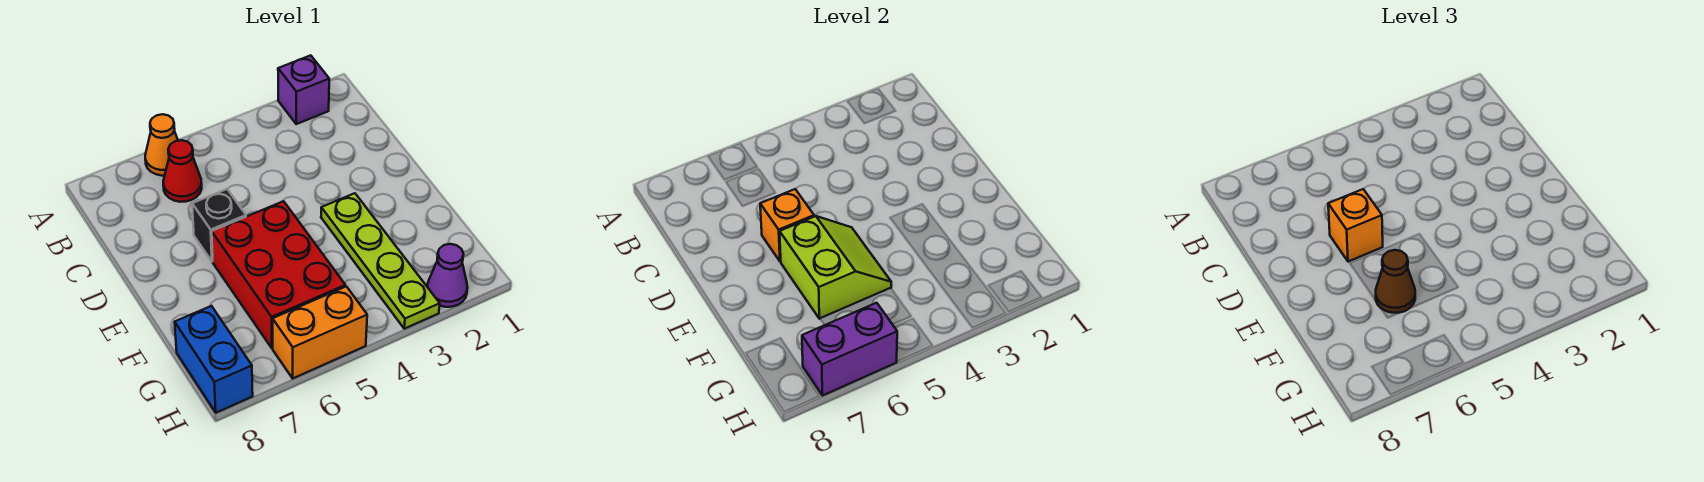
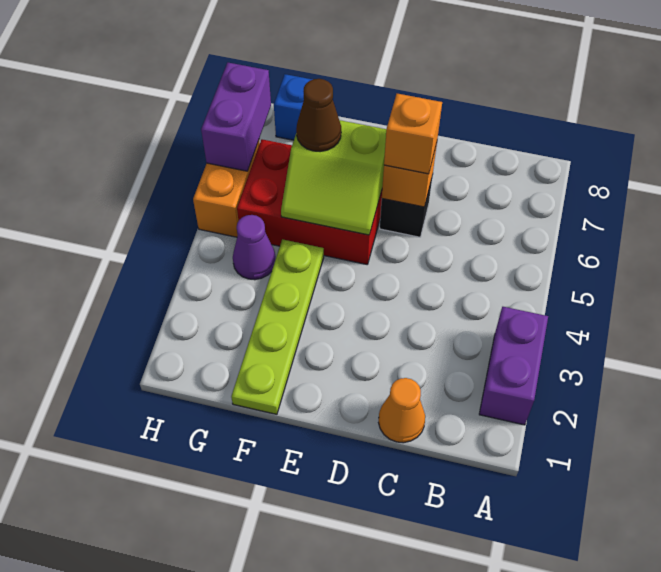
purple brick A2 level 1 -> purple brick A2:A3 level 1
orange cone A6 level 1 -> orange cone C1 level 1
red cone B6 level 1 -> none
lime plate E3:H3 level 1 -> lime plate F1:F4 level 1
blue brick G8:H8 level 1 -> blue brick G8 level 1
purple cone H2 level 1 -> purple cone G4 level 1

